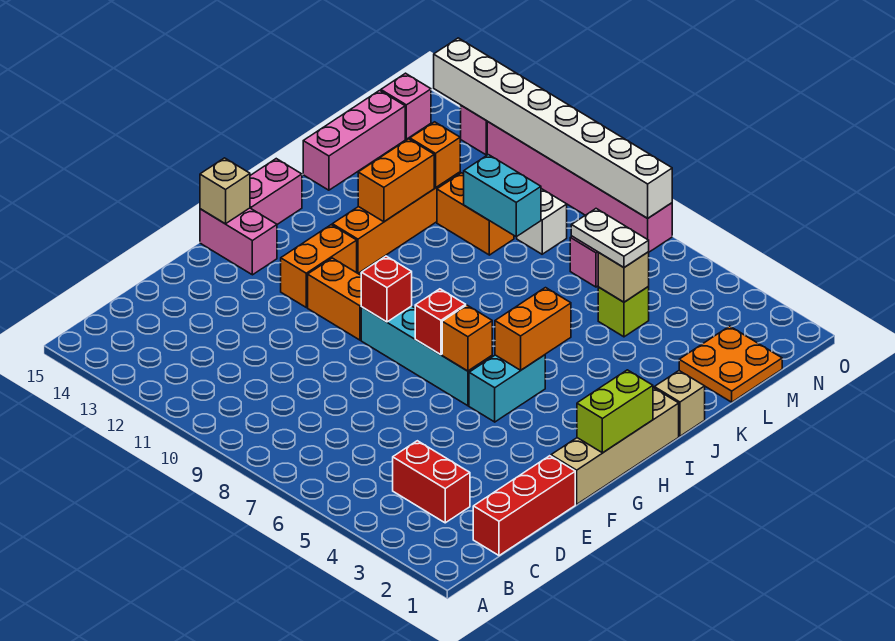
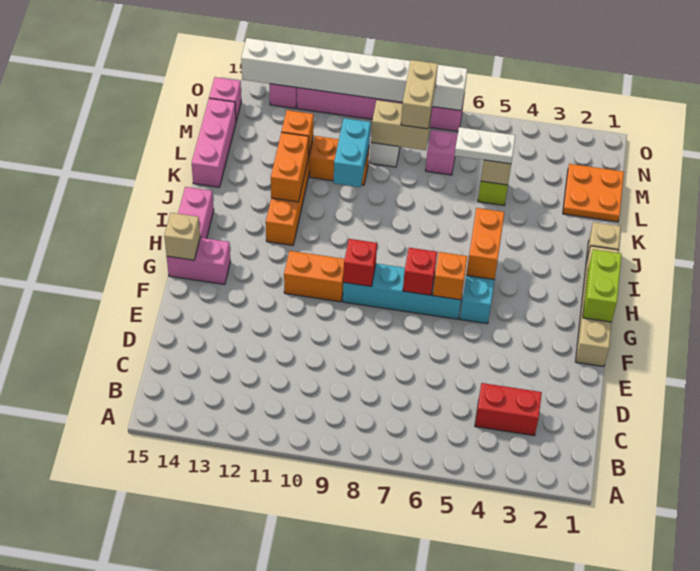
red brick C1:E1 level 1 -> none
orange brick G12:H12 level 1 -> none
cyan brick L9:L10 level 2 -> cyan brick K10:L10 level 2
none -> tan brick M8:M9 level 2
none -> tan brick M8:N8 level 3

